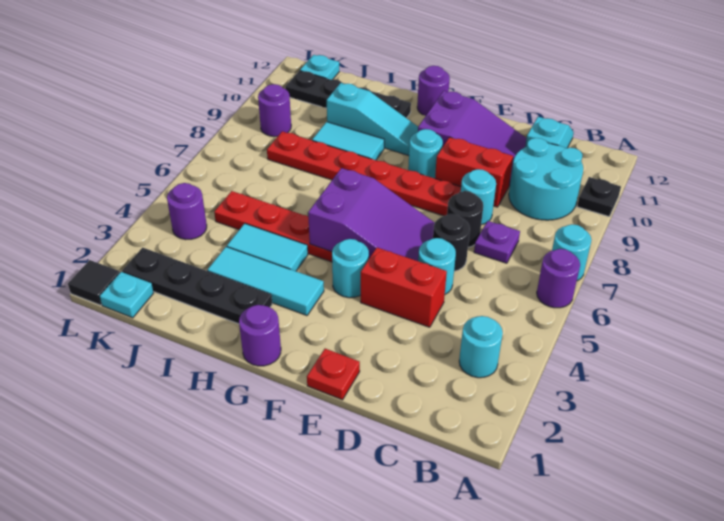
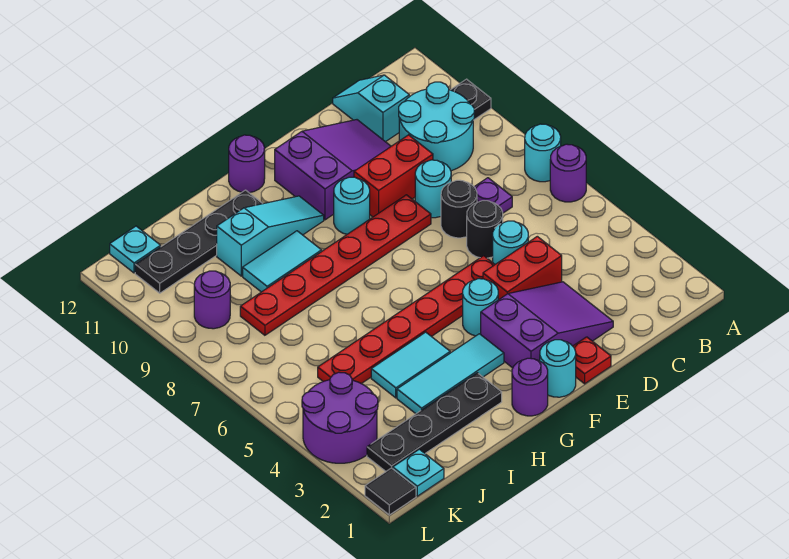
cyan round brick B3 level 1 -> cyan round brick F1 level 1
purple slope E5:G6 level 2 top G -> purple slope D2:F3 level 1 top F
purple round brick K4 level 1 -> purple round brick K3:L4 level 1

